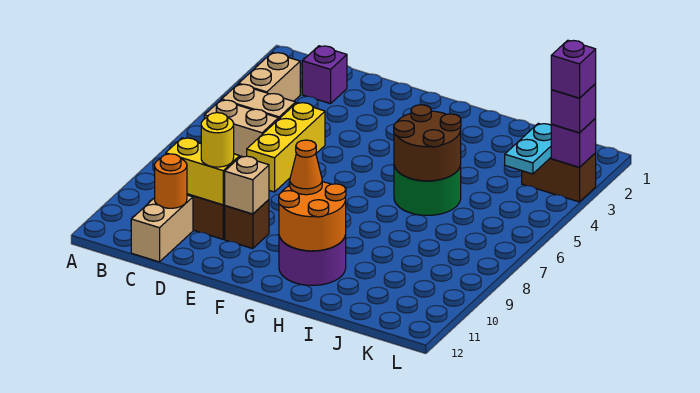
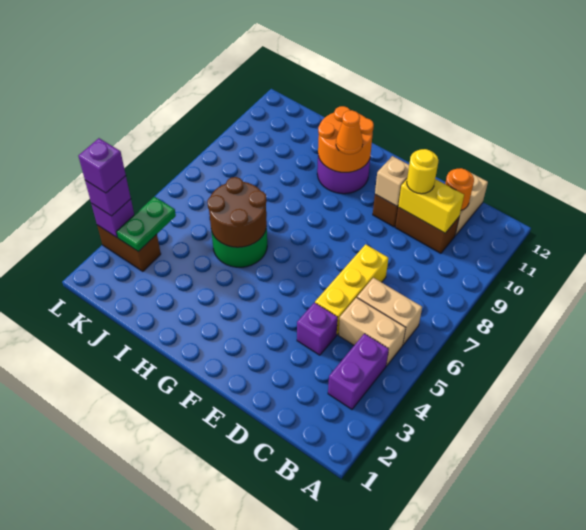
tan brick B3:B4 level 1 -> purple brick B3:B4 level 1
purple brick C2 level 1 -> purple brick D4 level 1
cyan plate K3:K4 level 2 -> green plate K3:K4 level 2

